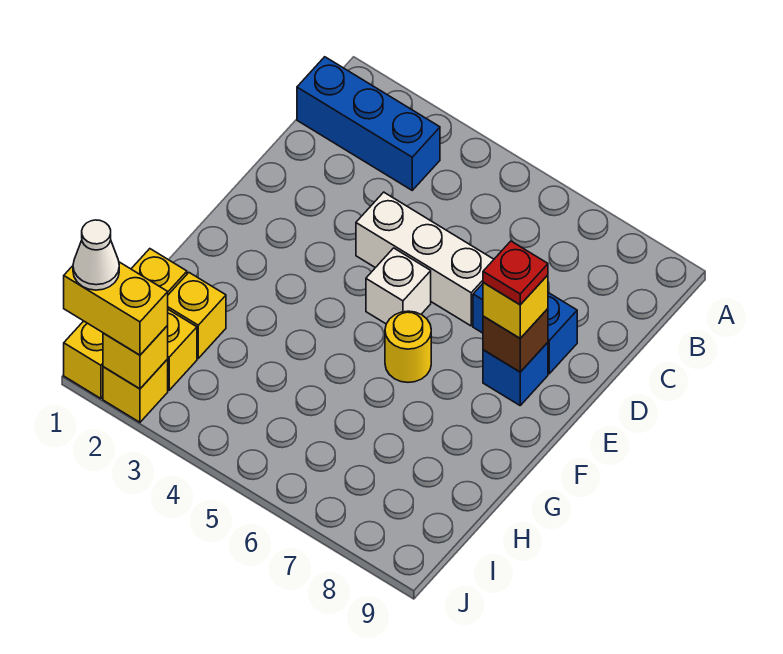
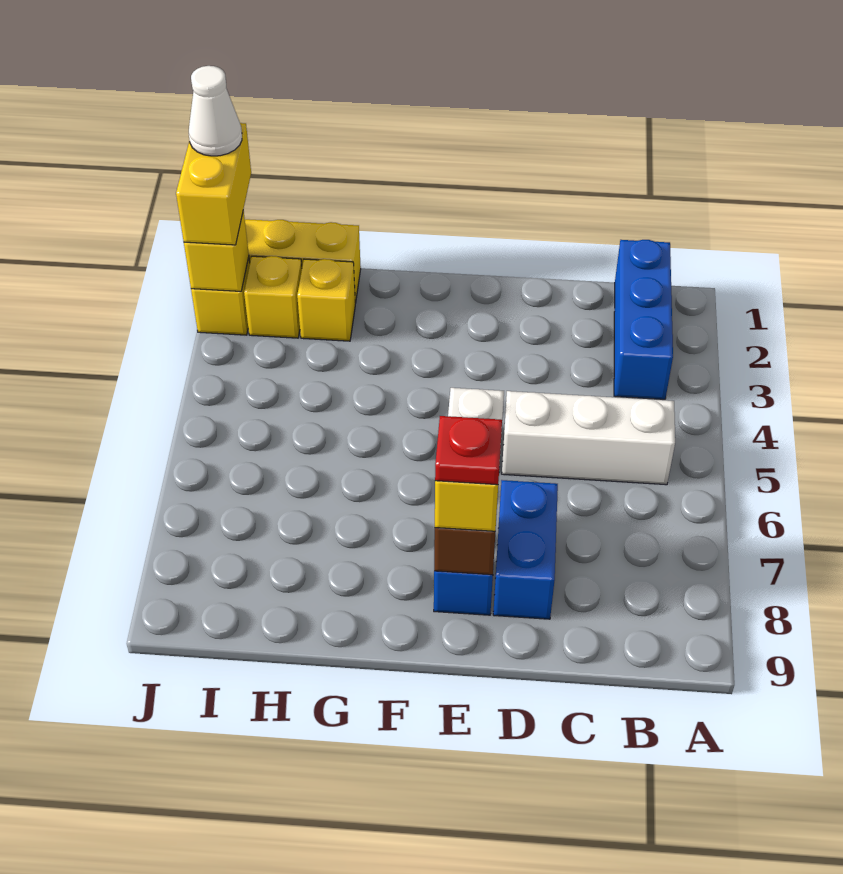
white brick D4:D6 level 1 -> white brick B5:D5 level 1
yellow round brick F6 level 1 -> none

